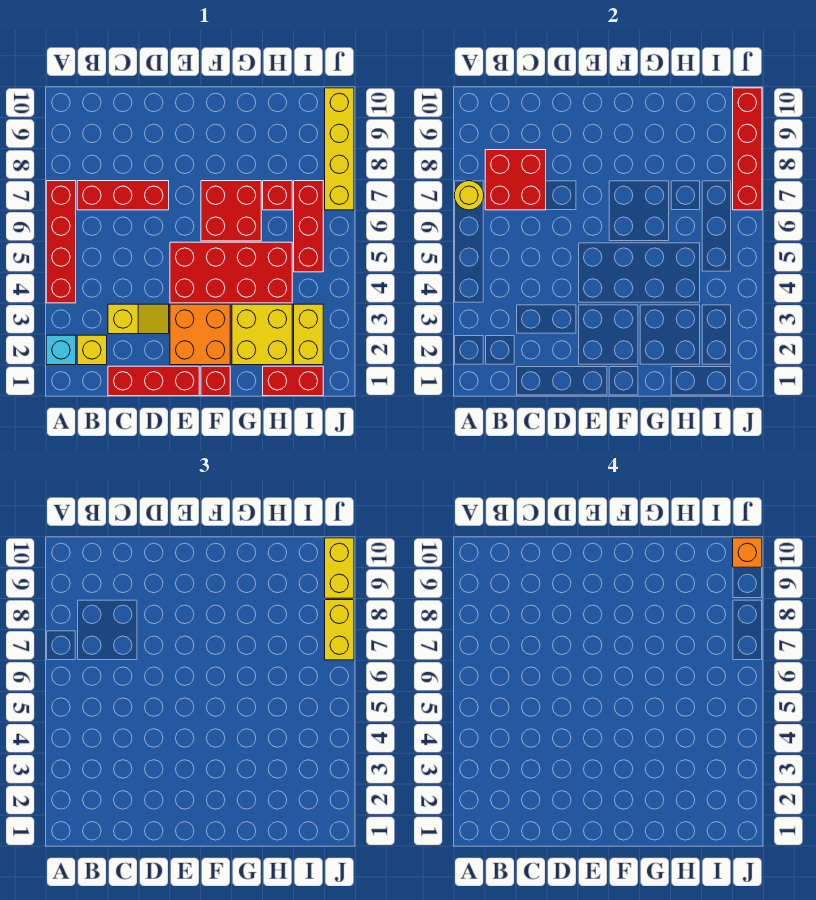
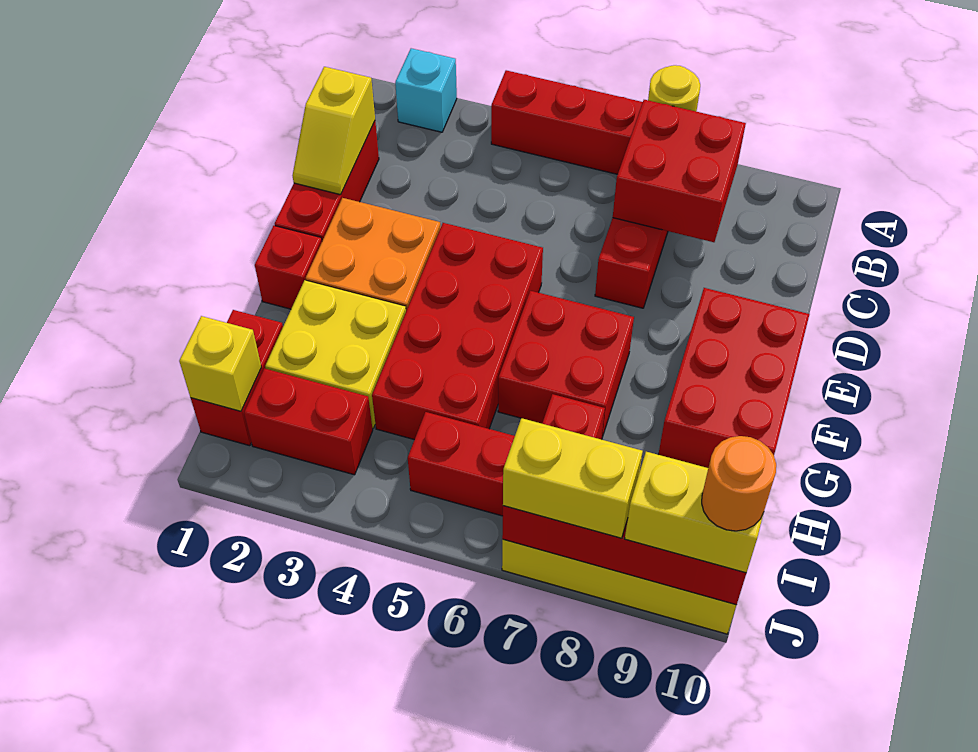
yellow brick B2 level 1 -> yellow brick I1 level 2
yellow slope C3:D3 level 1 top C -> yellow slope C1:D1 level 2 top C
none -> red brick E9:G10 level 1
yellow brick I2:I3 level 1 -> red brick I2:I3 level 1
orange brick J10 level 4 -> orange round brick J10 level 4

